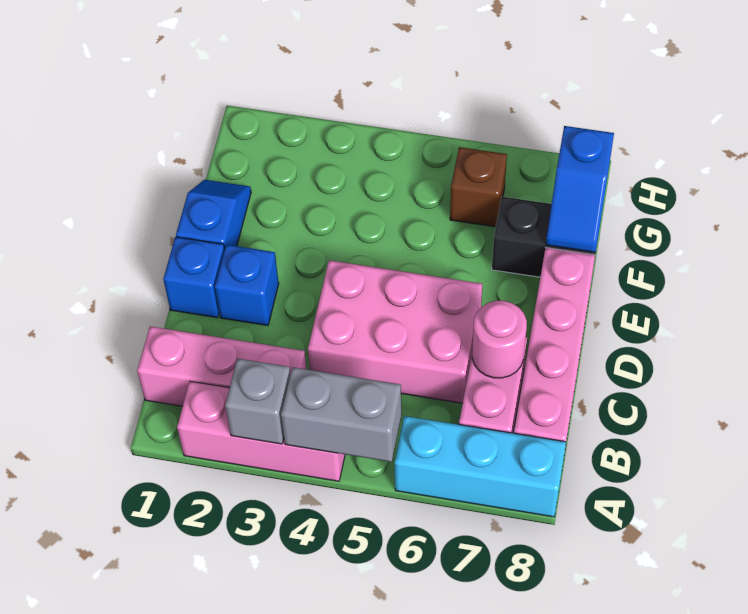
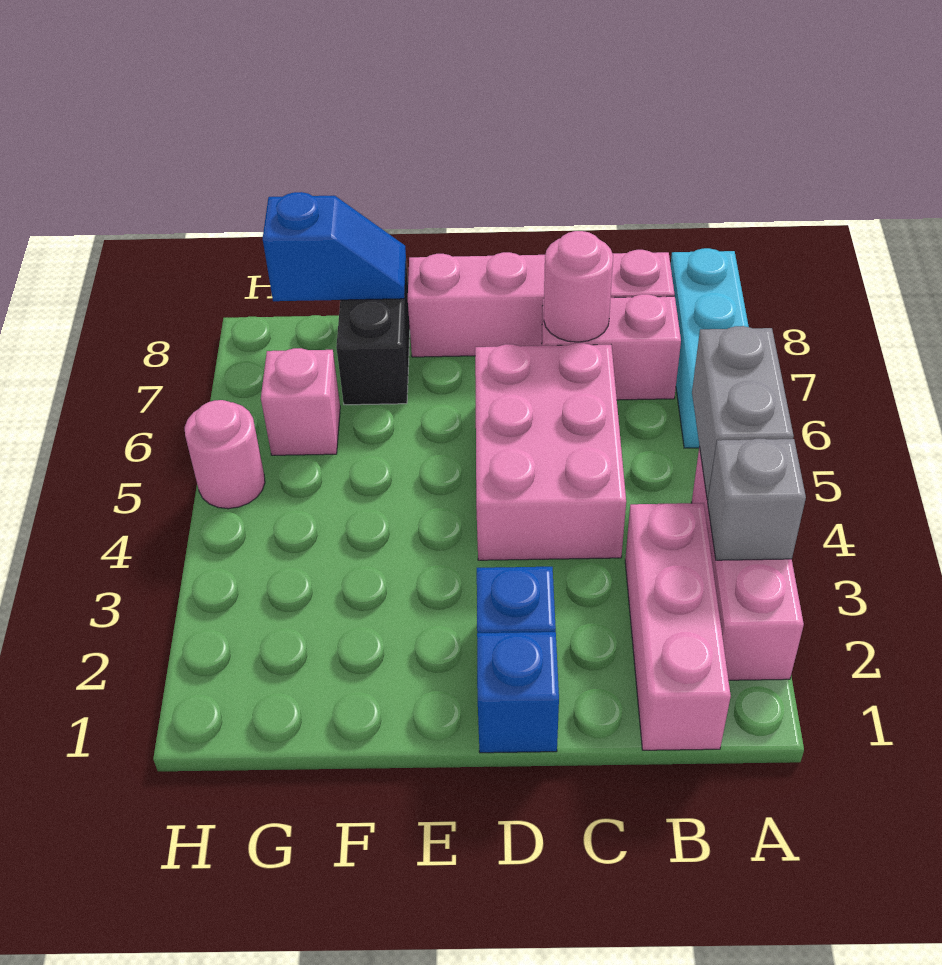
blue slope E1:F1 level 1 top E -> none
brown brick G6 level 1 -> pink brick G6 level 1
none -> pink round brick H5 level 1

